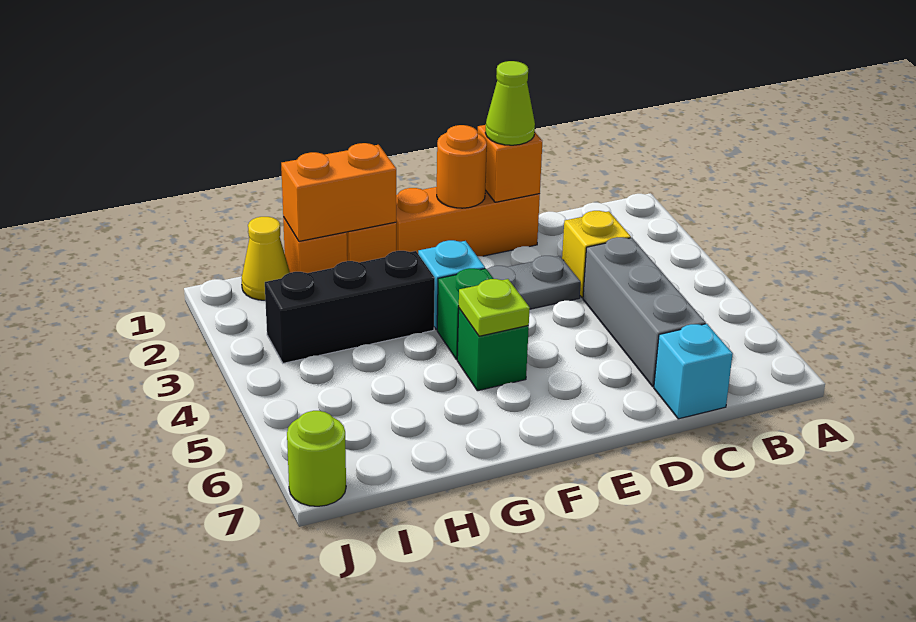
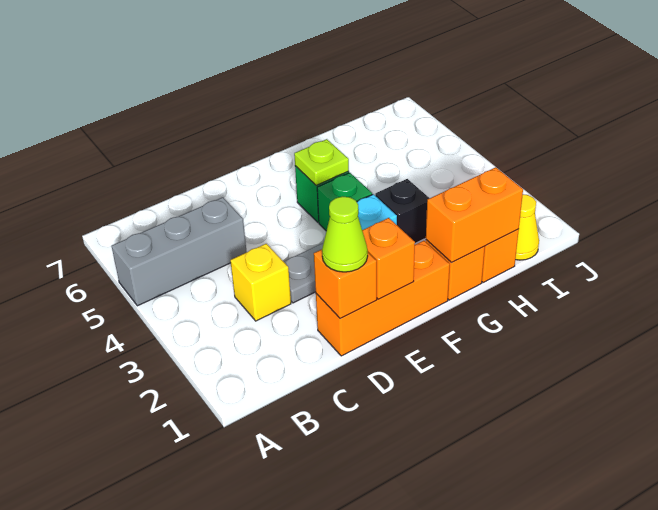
grey brick C4:C6 level 1 -> grey brick A5:C5 level 1
cyan brick C7 level 1 -> none
orange round brick E1 level 2 -> orange brick E1 level 2
black brick G3:I3 level 1 -> black brick G3 level 1
lime round brick J7 level 1 -> none

